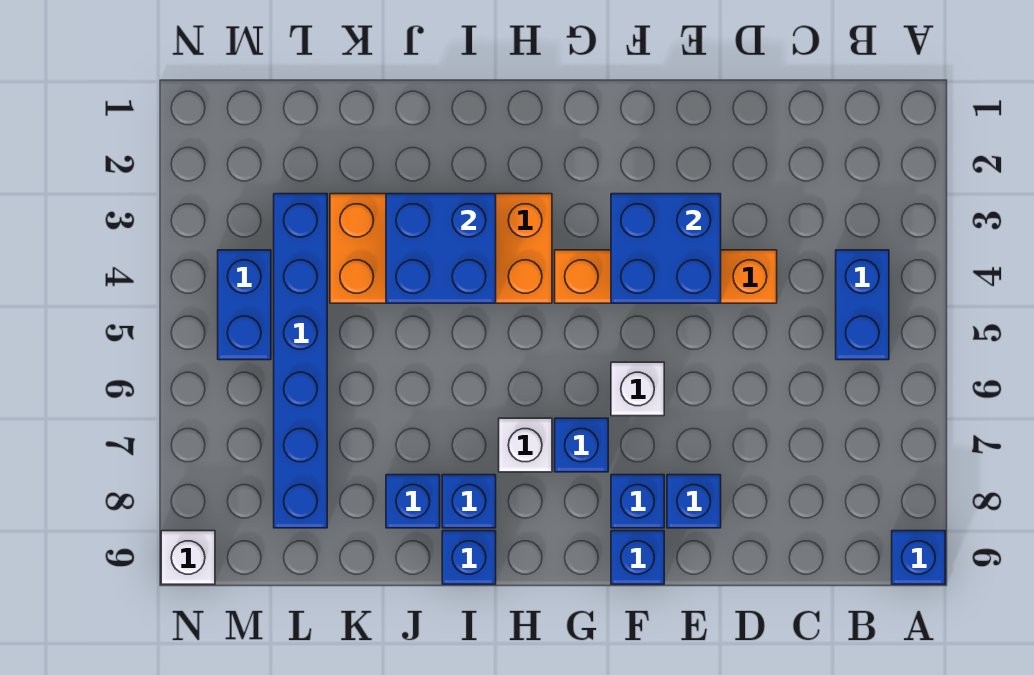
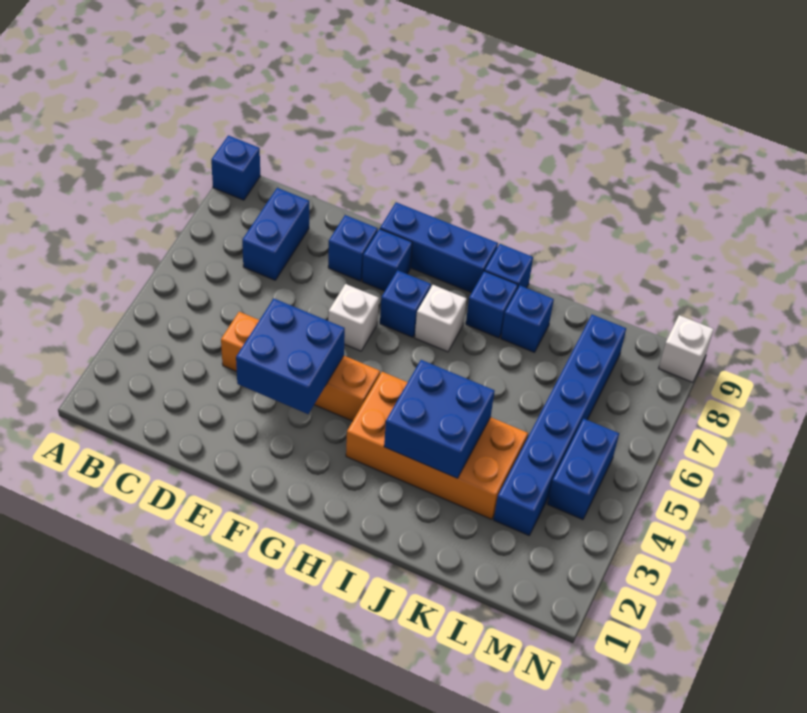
blue brick B4:B5 level 1 -> blue brick C7:C8 level 1
blue brick F9 level 1 -> blue brick F9:H9 level 1

